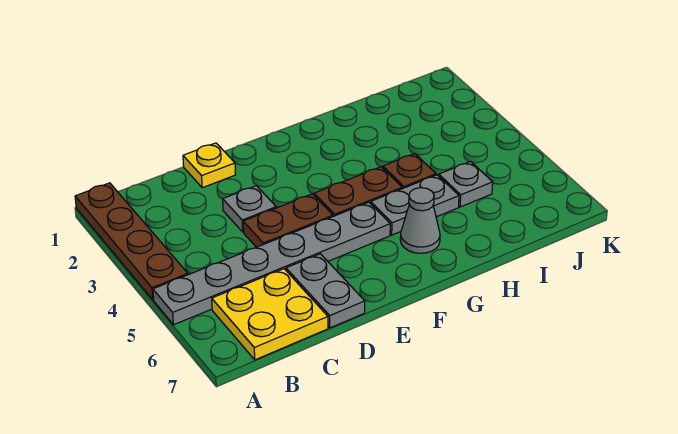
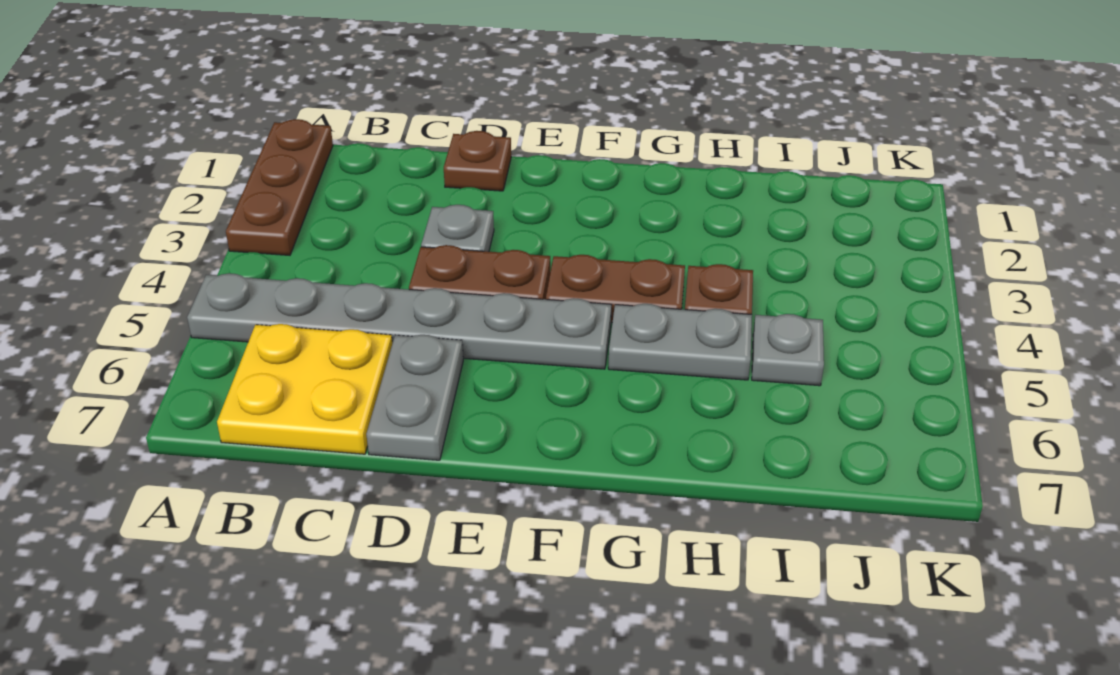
brown plate A1:A4 level 1 -> brown plate A1:A3 level 1
yellow plate D1 level 1 -> brown plate D1 level 1
grey cone G6 level 1 -> none

